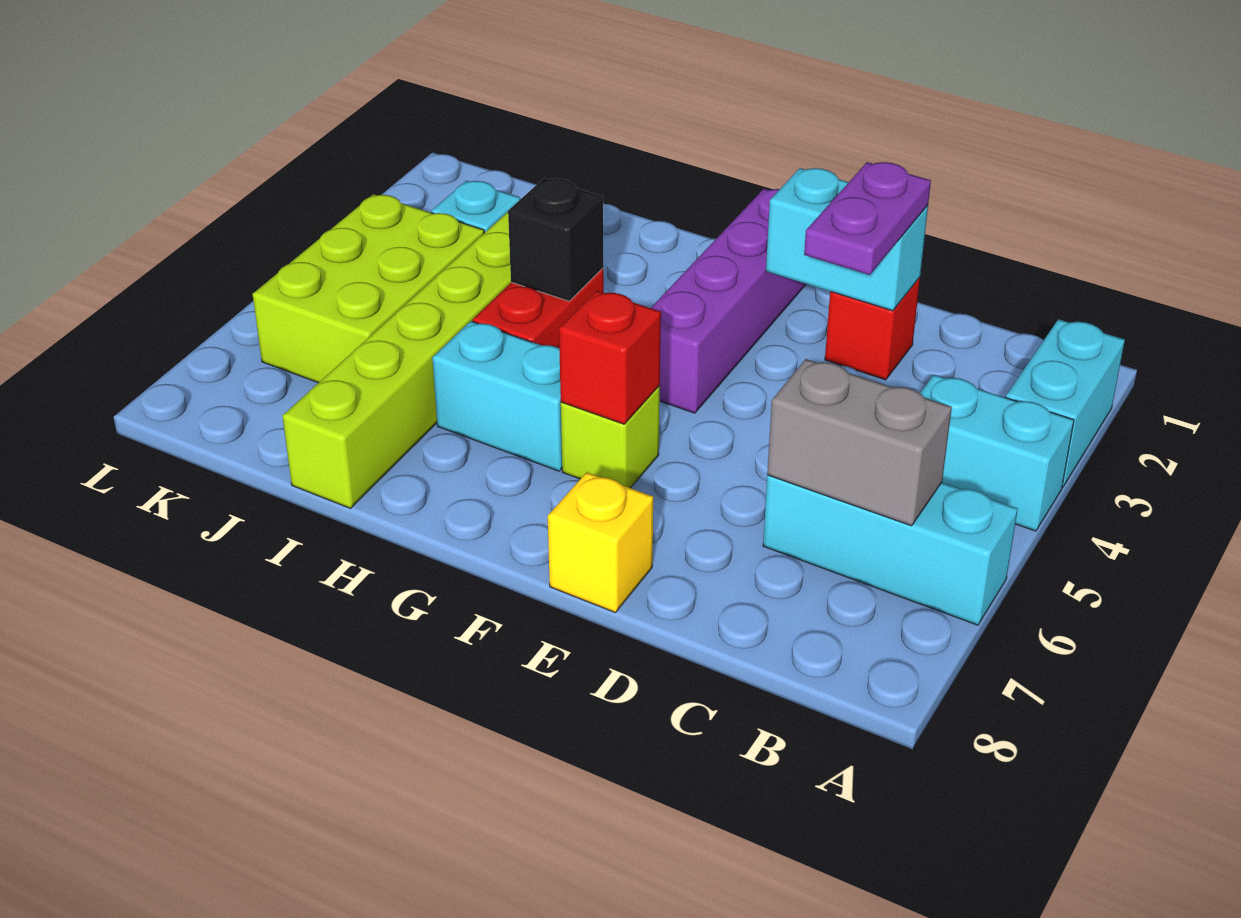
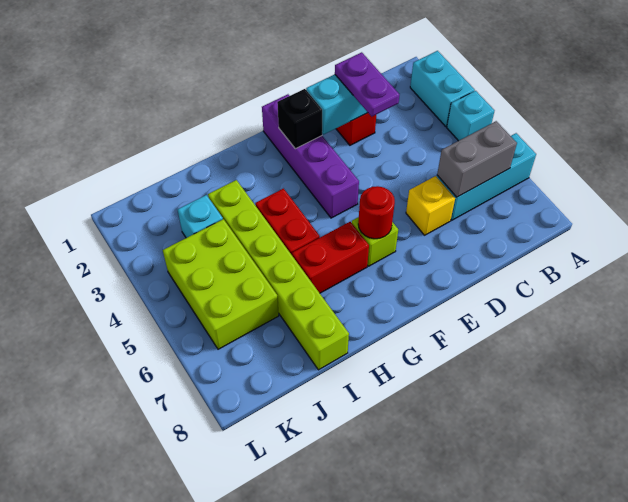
cyan brick A4:B4 level 1 -> cyan brick A4 level 1
yellow brick E8 level 1 -> yellow brick D6 level 1
red brick F6 level 2 -> red round brick F6 level 2
cyan brick G6:H6 level 1 -> red brick G6:H6 level 1
black brick H4 level 2 -> black brick F2 level 2

